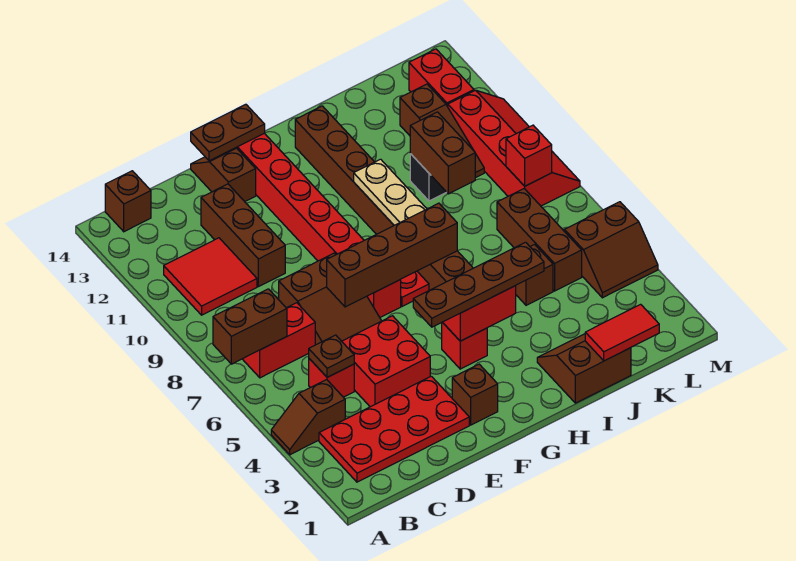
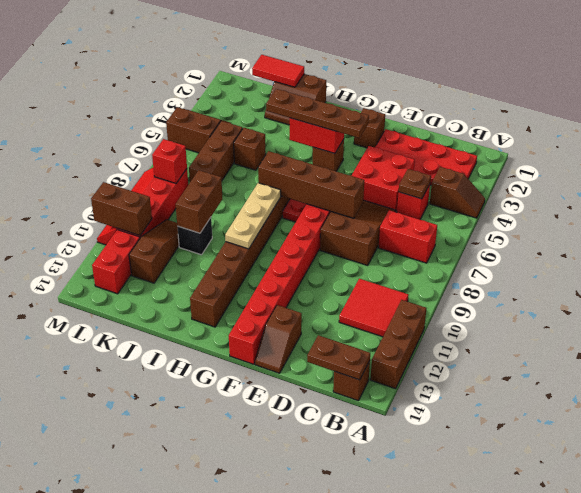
brown brick A7:B7 level 2 -> brown brick L11:M11 level 2
brown brick D10:D12 level 1 -> brown brick A11:A13 level 1
brown plate E14:F14 level 2 -> brown plate B14:C14 level 2
red brick G4 level 1 -> brown brick G4 level 1

